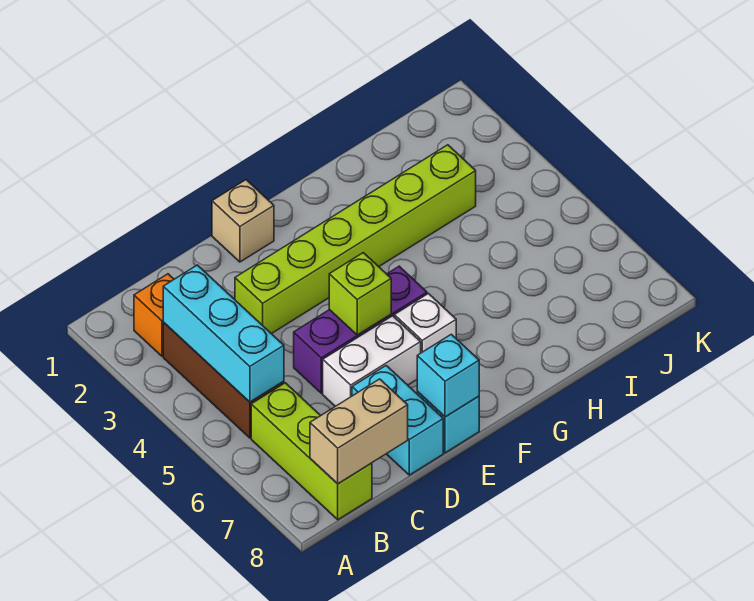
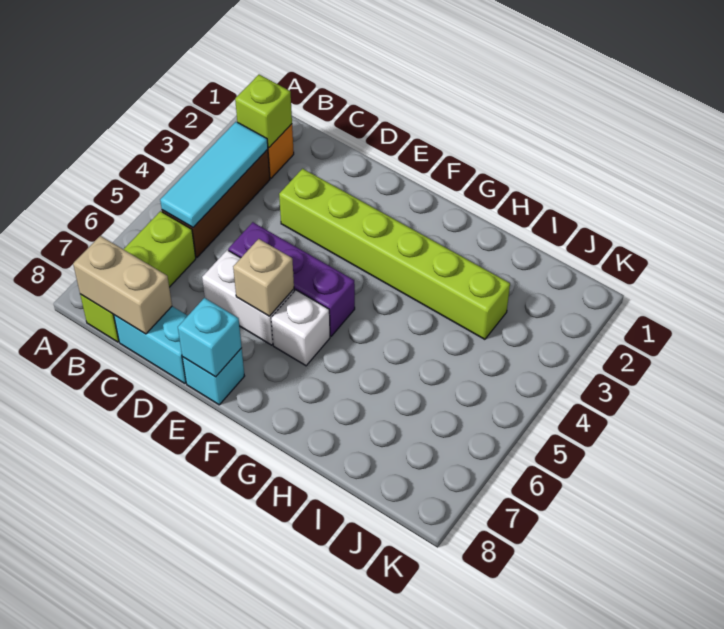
cyan brick B3:B5 level 2 -> cyan tile B3:B5 level 2
cyan brick D7:D8 level 1 -> cyan brick C8:D8 level 1
tan brick E1 level 1 -> tan brick E6 level 2
lime brick E5 level 2 -> lime brick B2 level 2

